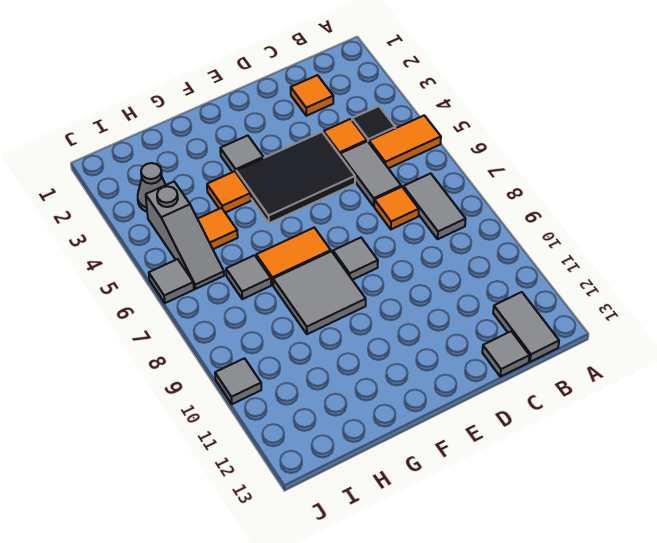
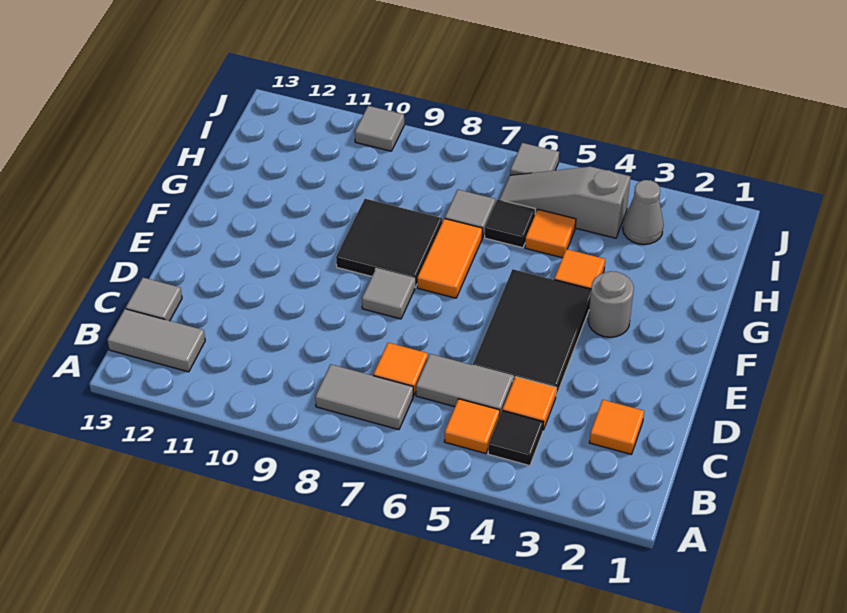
orange tile A5:B5 level 1 -> orange tile B5 level 1
grey tile F3 level 1 -> grey round brick F3 level 1
grey tile F8:G9 level 1 -> black tile F8:G9 level 1
none -> black tile H6 level 1

